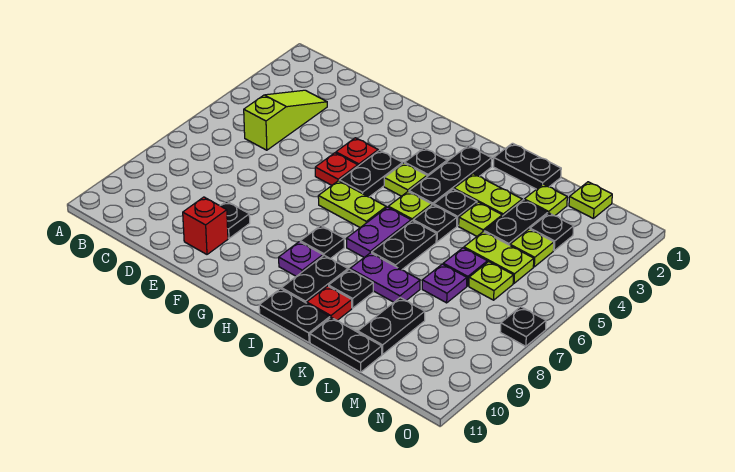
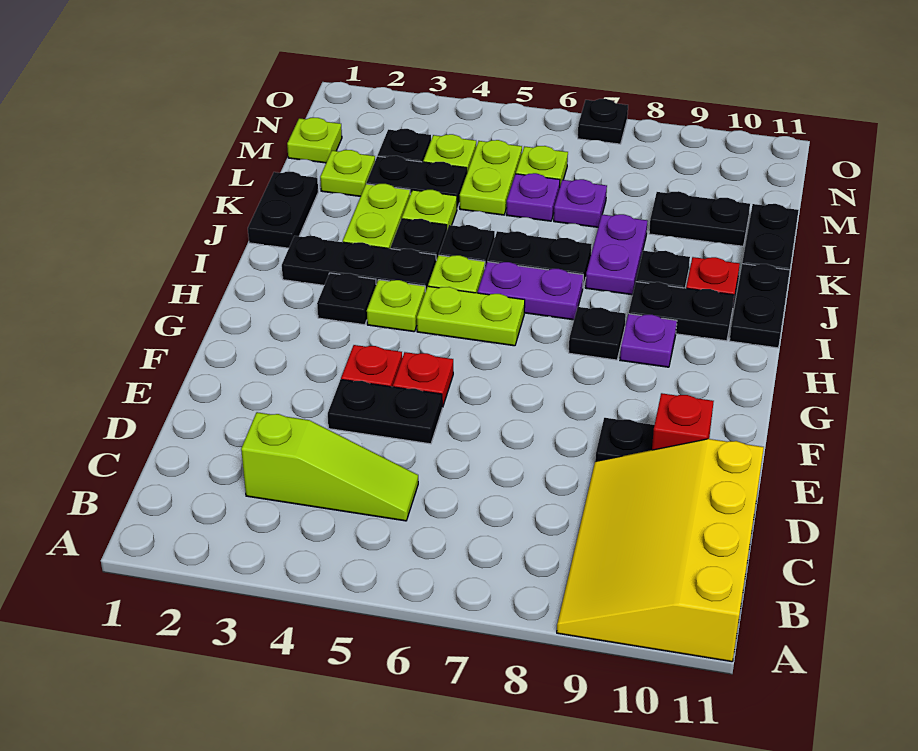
none -> yellow slope A9:D11 level 1 top 11
lime slope C3:C5 level 1 top 5 -> lime slope C3:C5 level 1 top 3
black plate G4:G5 level 1 -> black plate E4:E5 level 1
lime plate G6:H6 level 1 -> lime plate H5:H6 level 1

